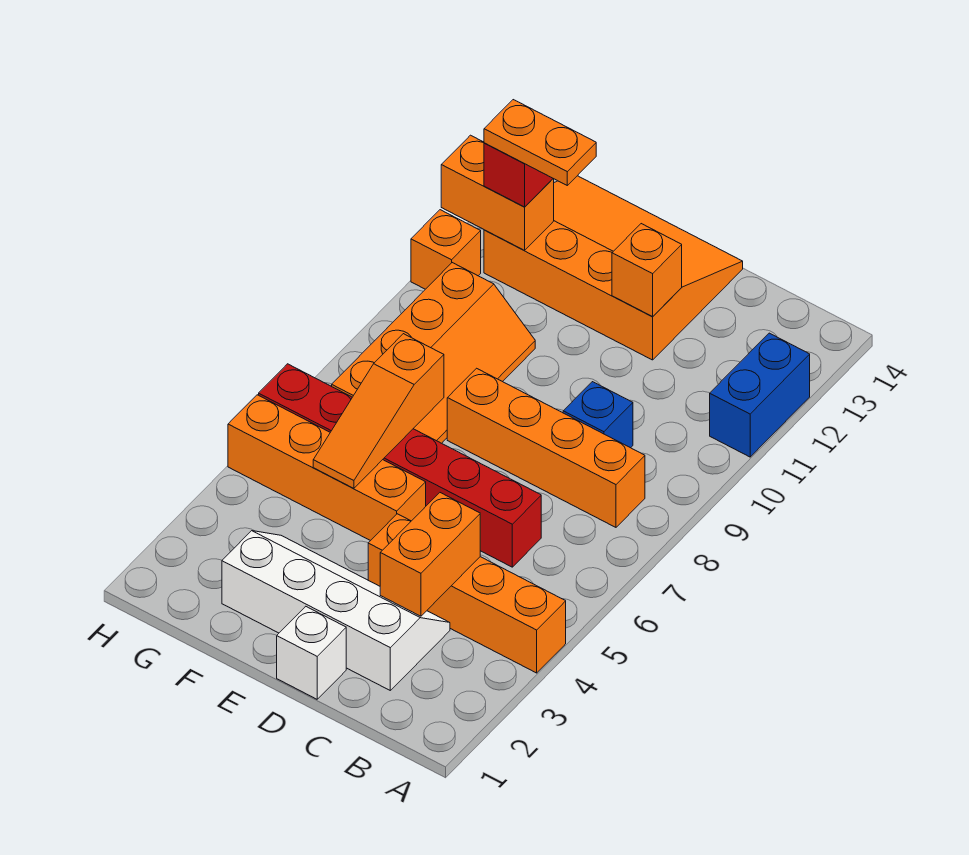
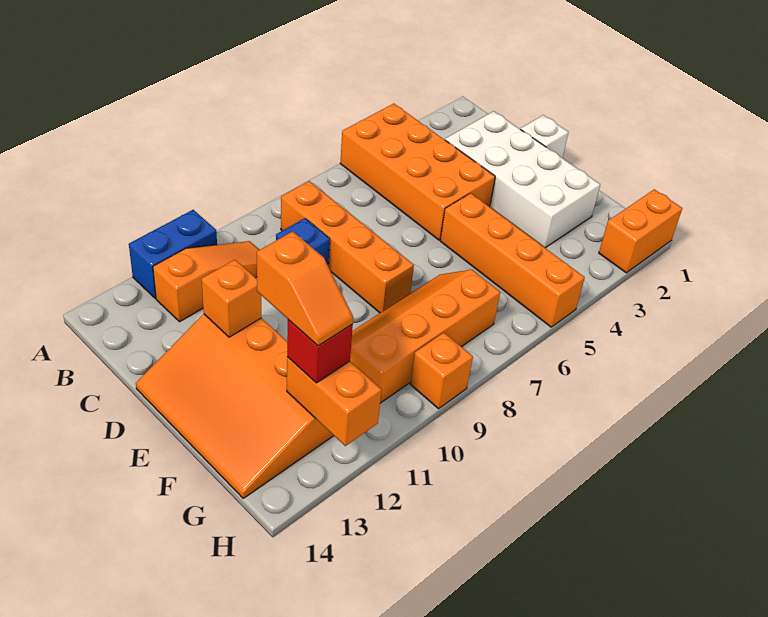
orange brick A4:D4 level 1 -> orange brick A4:D5 level 1
white slope C2:F3 level 1 top 2 -> white brick C2:F3 level 1
orange brick C3:C4 level 2 -> orange brick H1:H2 level 1
red brick C6:H6 level 1 -> none
orange slope F5:F7 level 2 top 7 -> orange slope B10:B12 level 1 top 12
orange plate F12:G12 level 4 -> orange slope F12:G12 level 4 top F
orange brick H11 level 1 -> orange brick H9 level 1

